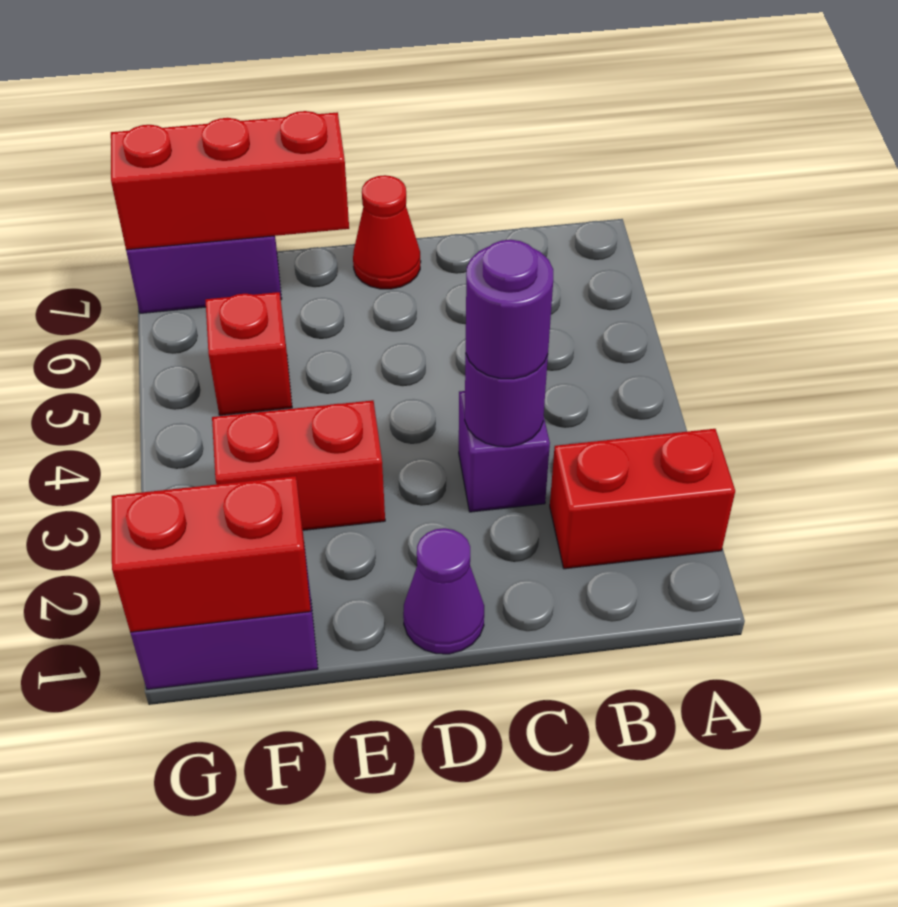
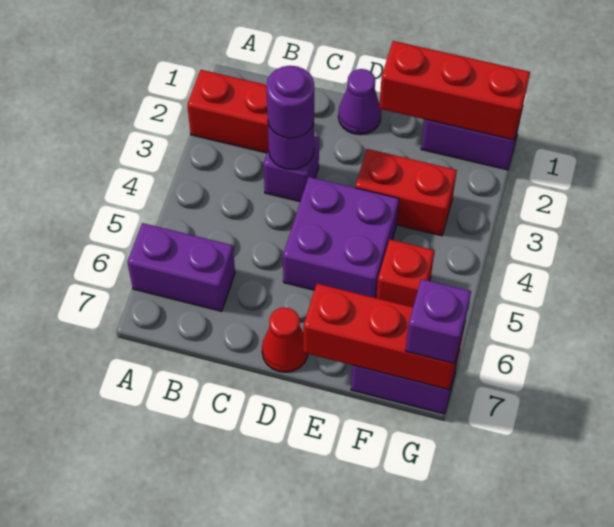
none -> purple brick A6:B6 level 1
none -> purple brick D4:E5 level 1
red brick F1:G1 level 2 -> red brick E1:G1 level 2
none -> purple brick G7 level 3

